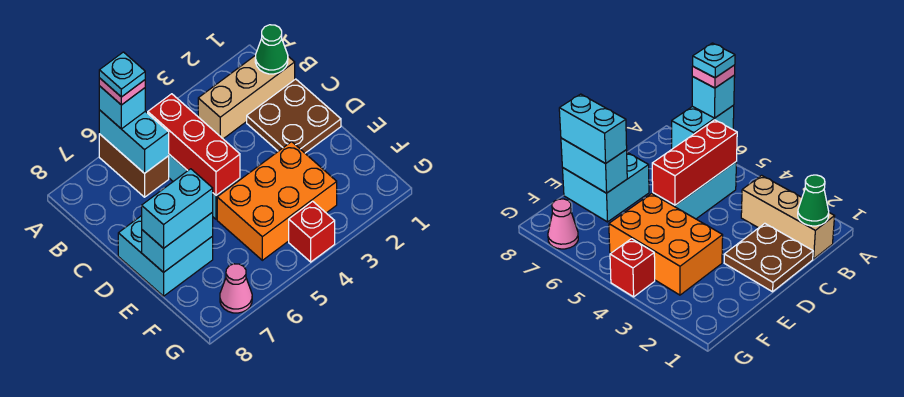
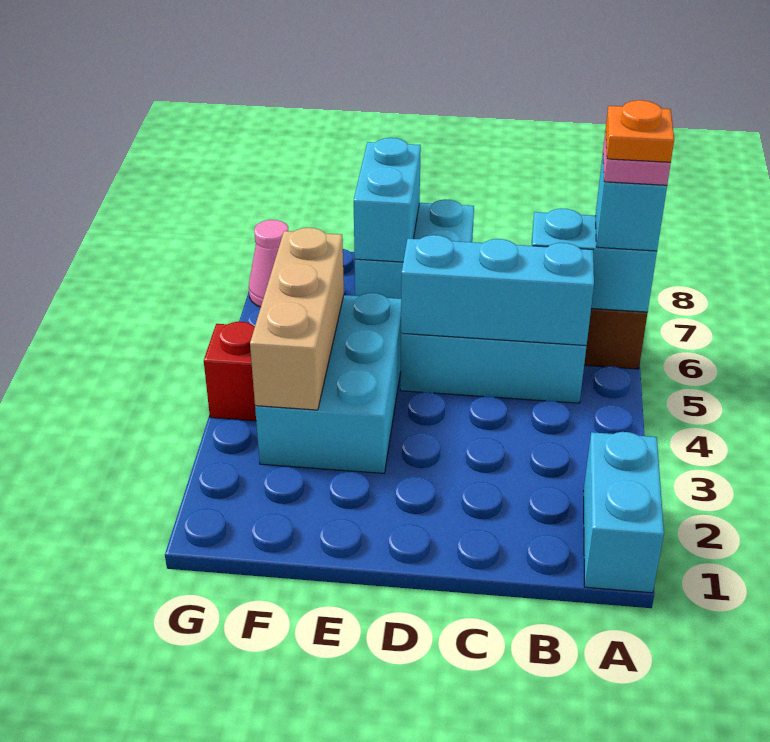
cyan plate A6 level 5 -> orange plate A6 level 5
tan brick B1:B3 level 1 -> tan brick F3:F5 level 2
green cone B1 level 2 -> none
red brick B5:D5 level 2 -> cyan brick B5:D5 level 2
brown plate C1:D2 level 1 -> none
orange brick E3:F5 level 1 -> cyan brick E3:F5 level 1
cyan brick E7:E8 level 3 -> cyan brick A1:A2 level 1

